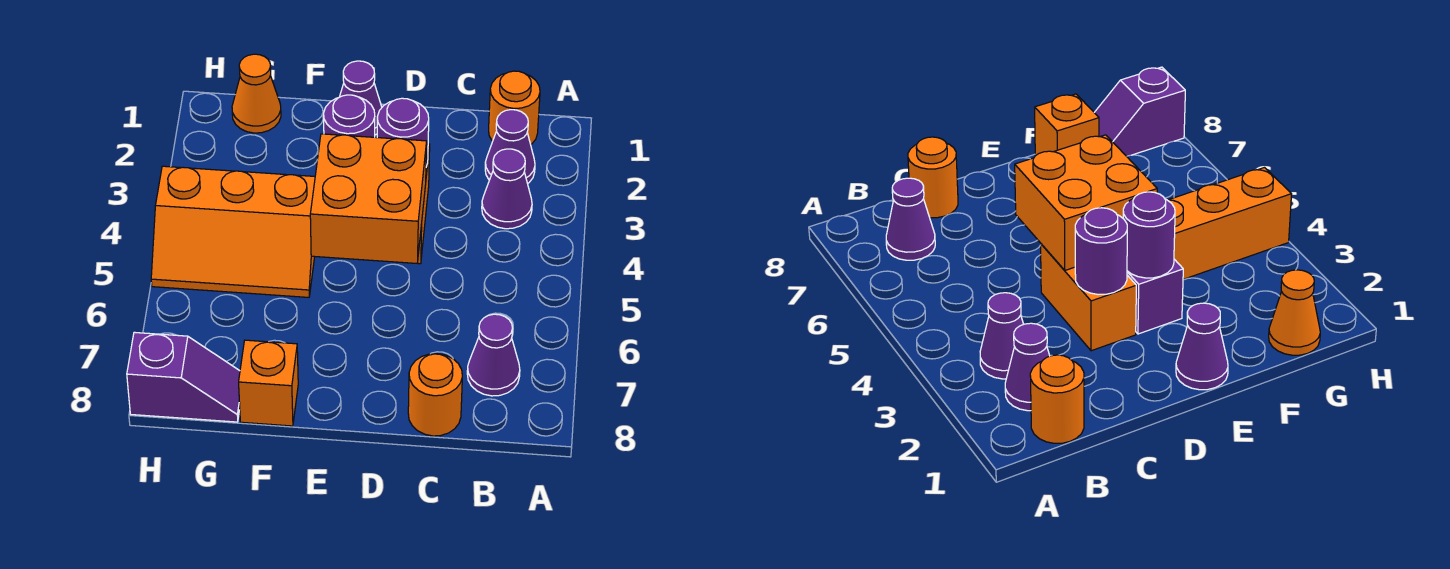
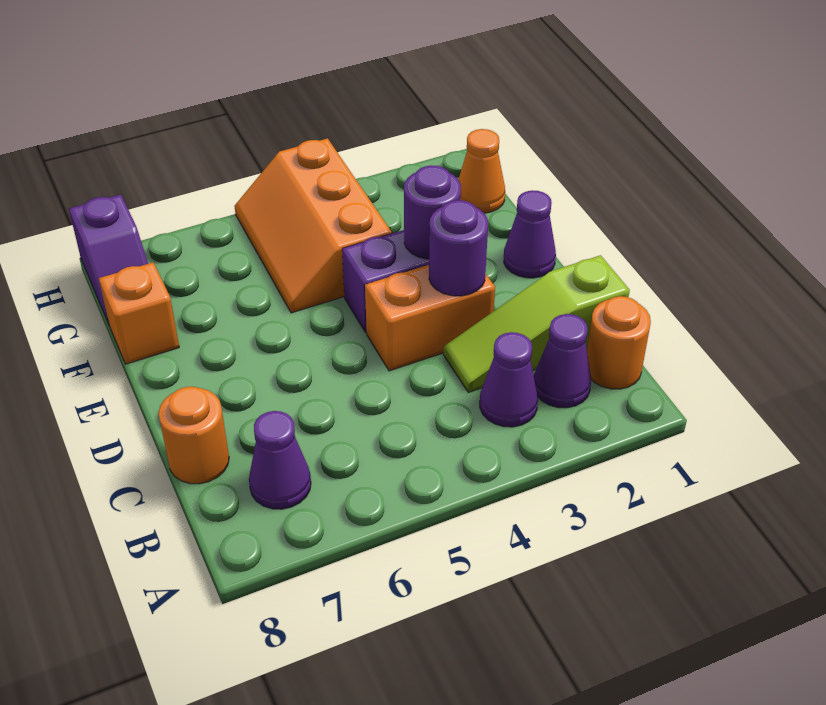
none -> lime slope C1:C3 level 1 top 1
orange brick D4:E5 level 2 -> none

